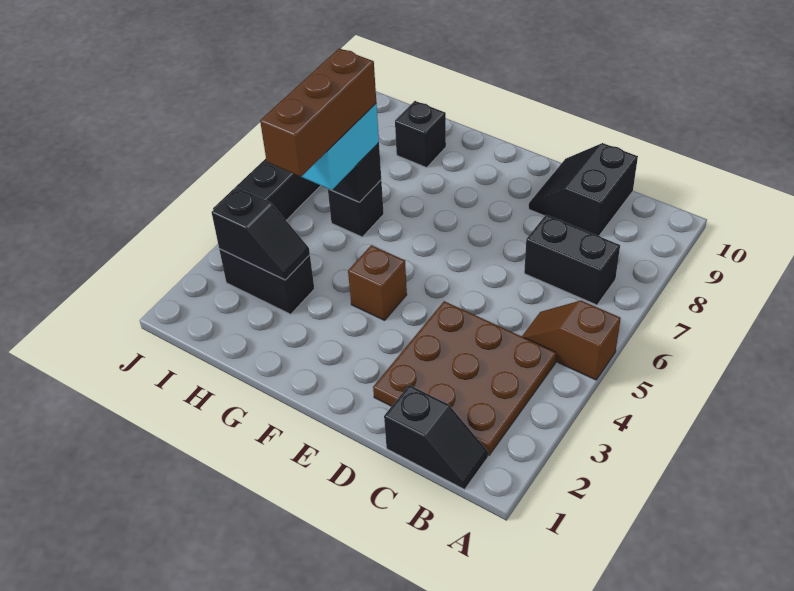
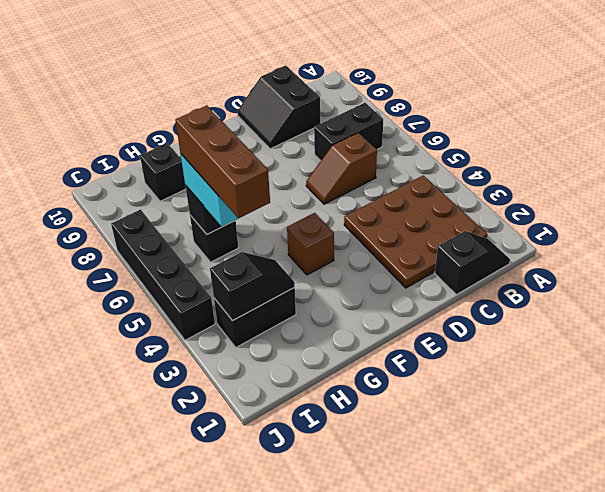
brown slope A5:B5 level 1 top A -> brown slope C6:D6 level 1 top C

